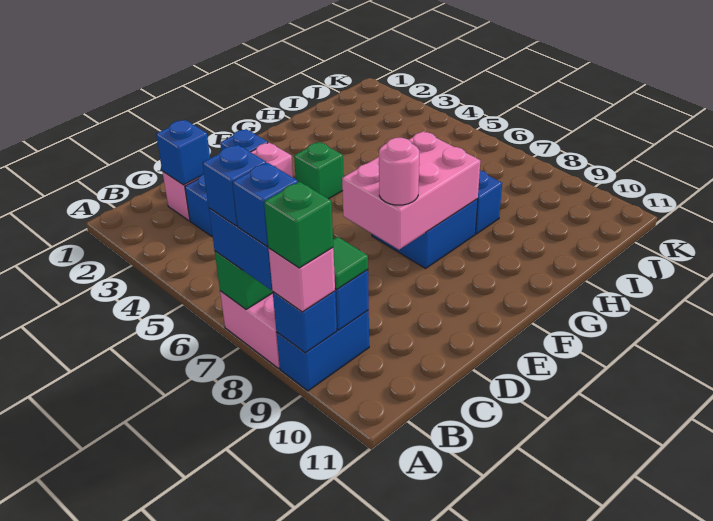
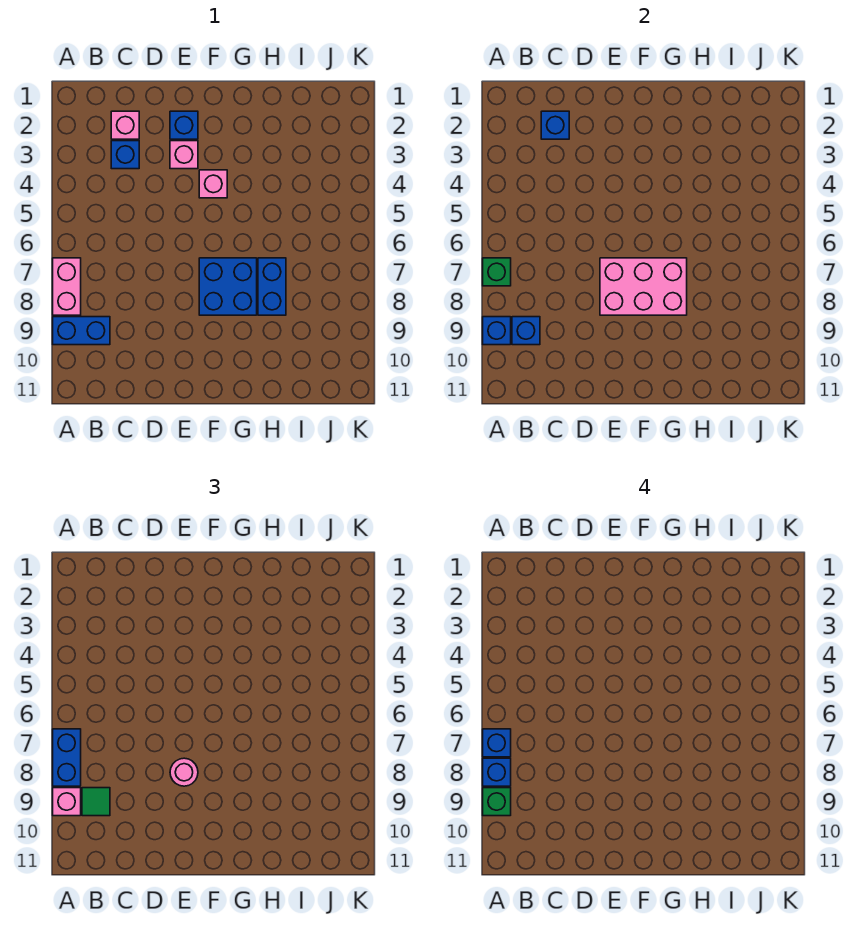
green brick F4 level 1 -> pink brick F4 level 1

